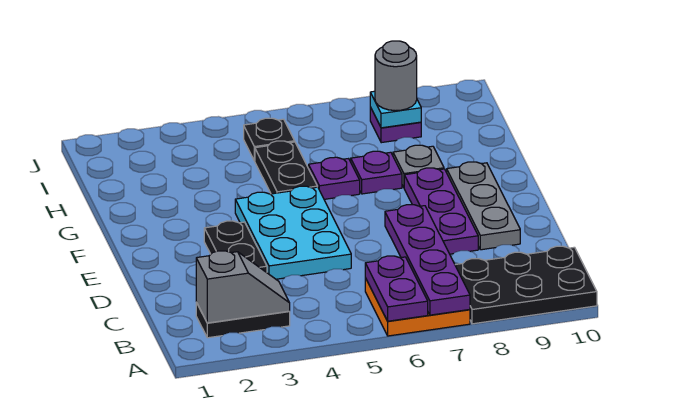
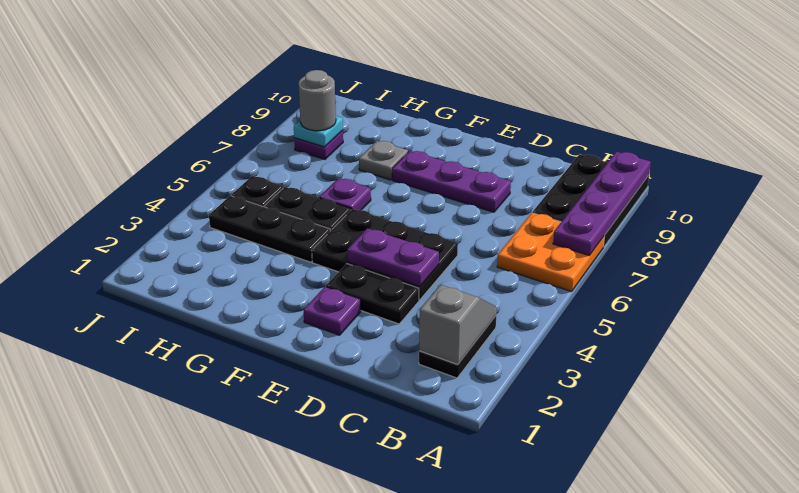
purple plate A6:B6 level 2 -> purple plate D4:E4 level 2
purple plate A7:D7 level 2 -> purple plate A7:A10 level 2
cyan plate D4:F5 level 1 -> black plate D4:F5 level 1
grey plate D9:F9 level 1 -> none
none -> black plate G4:I4 level 1
purple plate G7 level 1 -> purple plate E2 level 1

